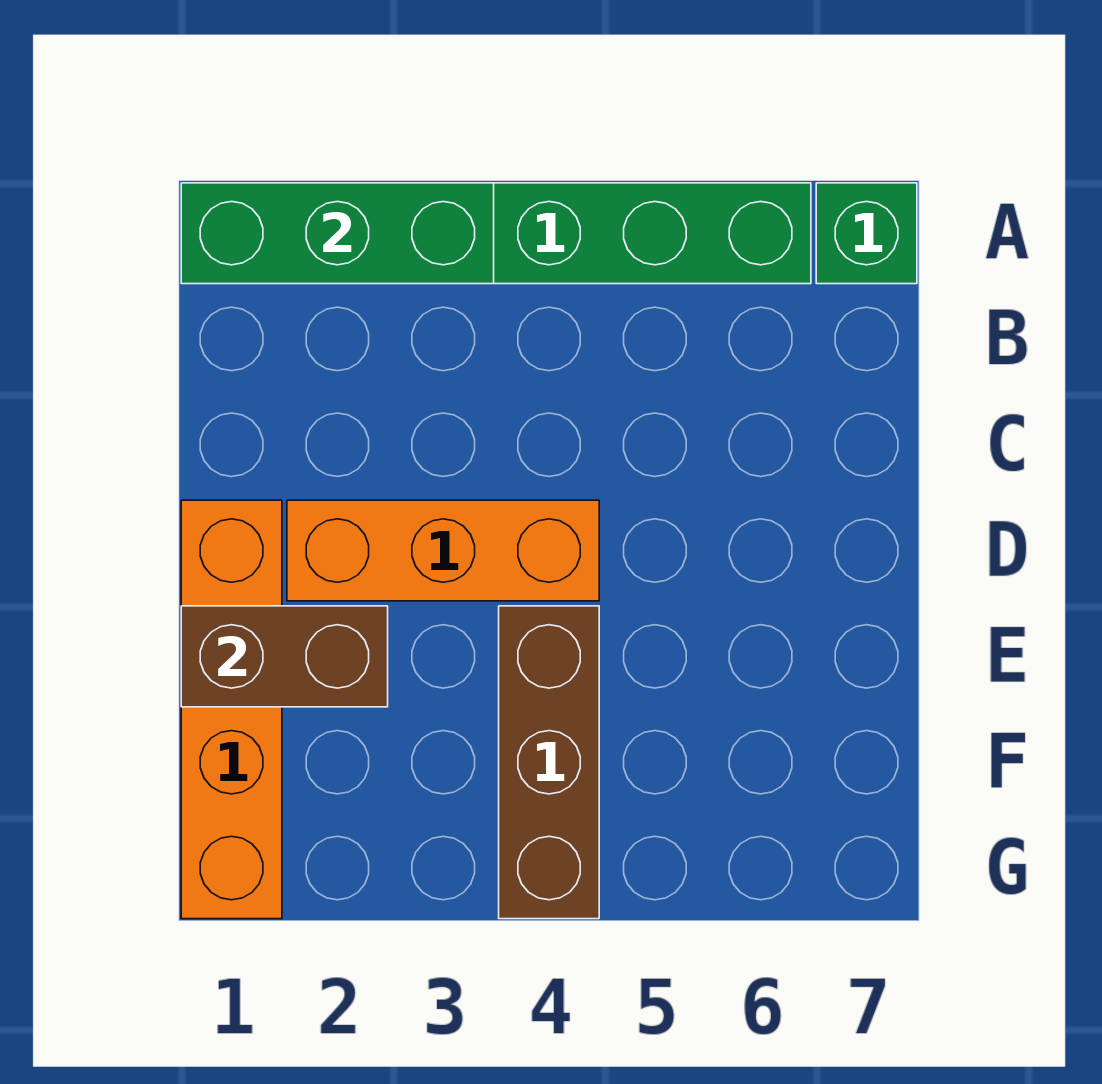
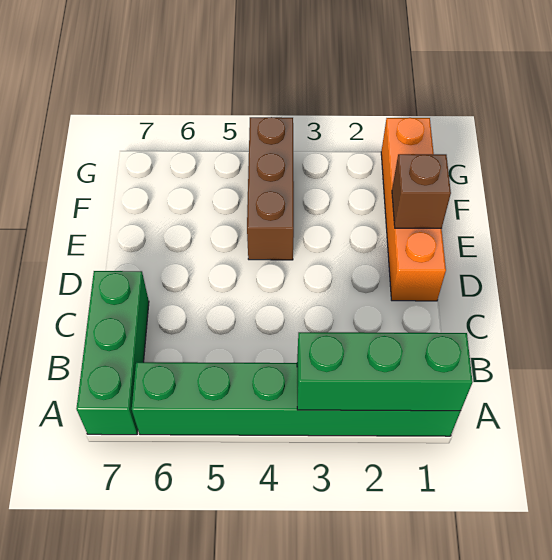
green brick A7 level 1 -> green brick A7:C7 level 1
orange brick D2:D4 level 1 -> none
brown brick E1:E2 level 2 -> brown brick E1 level 2

